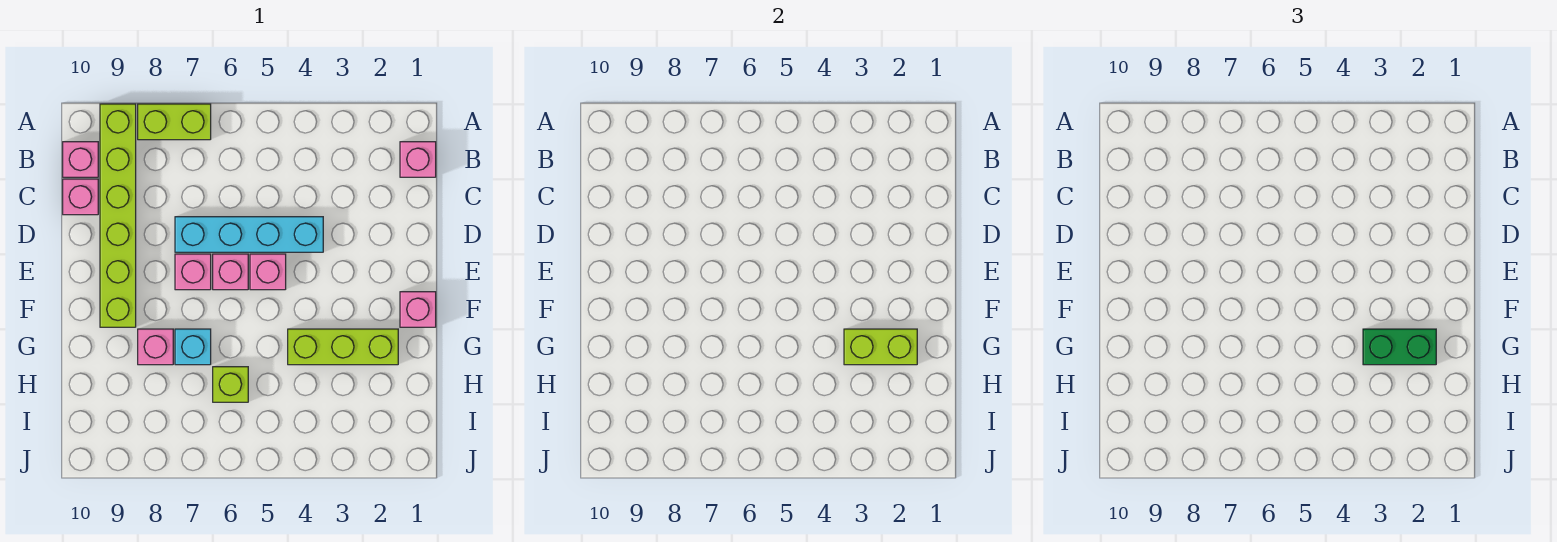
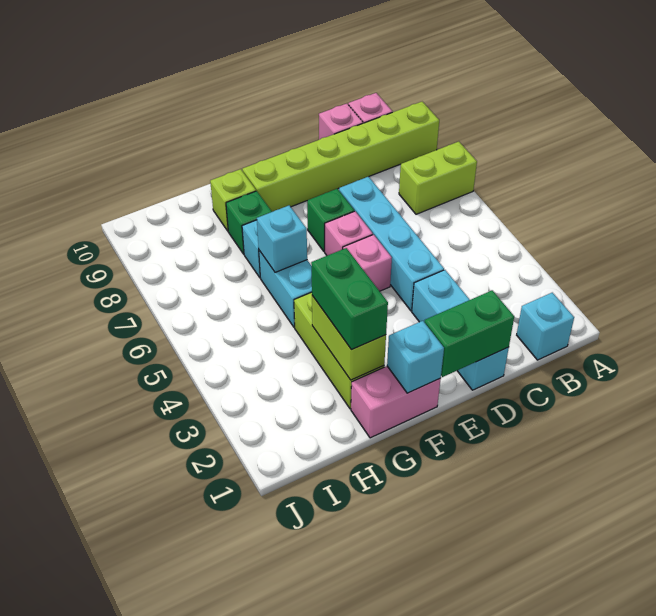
lime brick A7:A8 level 1 -> lime brick A7:B7 level 1
pink brick B1 level 1 -> cyan brick B1 level 1
none -> cyan brick D1:D3 level 1
none -> green brick D1:E1 level 2
pink brick E7 level 1 -> green brick E7 level 1
pink brick F1 level 1 -> pink brick F1:G1 level 1
none -> cyan brick F1 level 2
none -> cyan brick G5:G6 level 1
none -> cyan brick G6 level 2
pink brick G8 level 1 -> green brick G8 level 1
lime brick H6 level 1 -> lime brick G9 level 1

